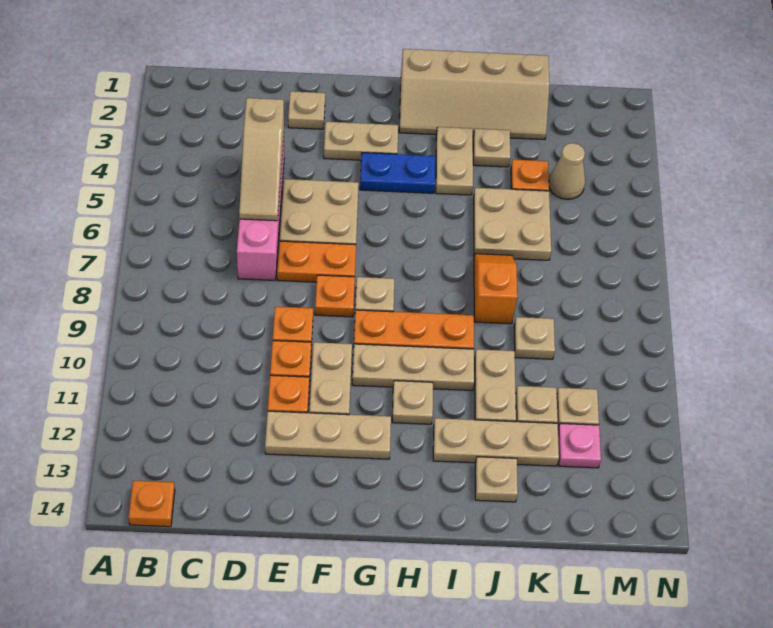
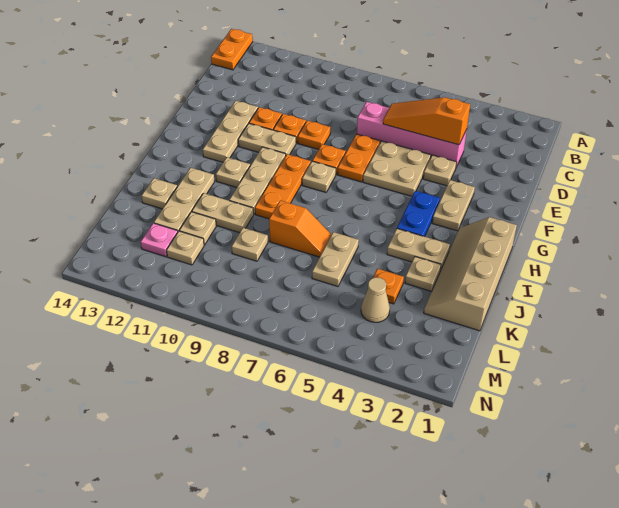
orange plate B14 level 1 -> orange plate A14:B14 level 1
tan slope D4:D6 level 2 top 4 -> orange slope D4:D6 level 2 top 4
tan plate E2 level 1 -> tan plate E4 level 1
tan plate J5:K6 level 1 -> tan plate J6:K6 level 1

